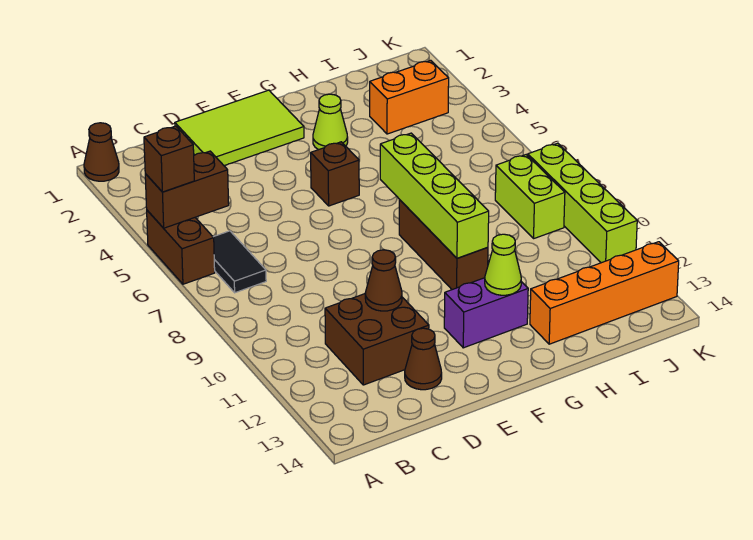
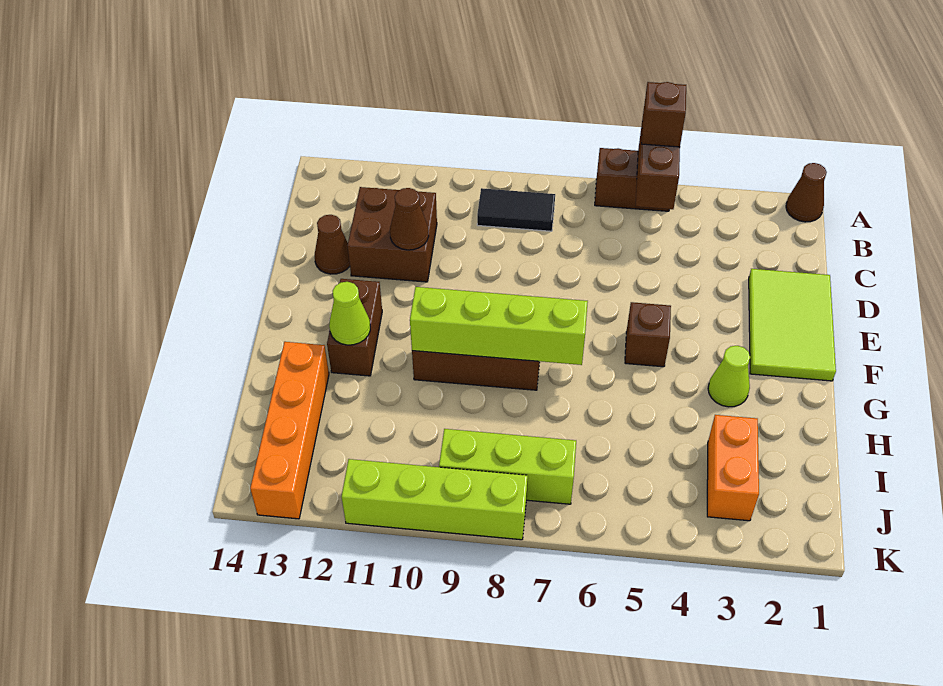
black tile B6:B7 level 1 -> black tile B8:B9 level 1
purple brick F12:G12 level 1 -> brown brick F12:G12 level 1
lime brick J8:J9 level 1 -> lime brick J7:J9 level 1

